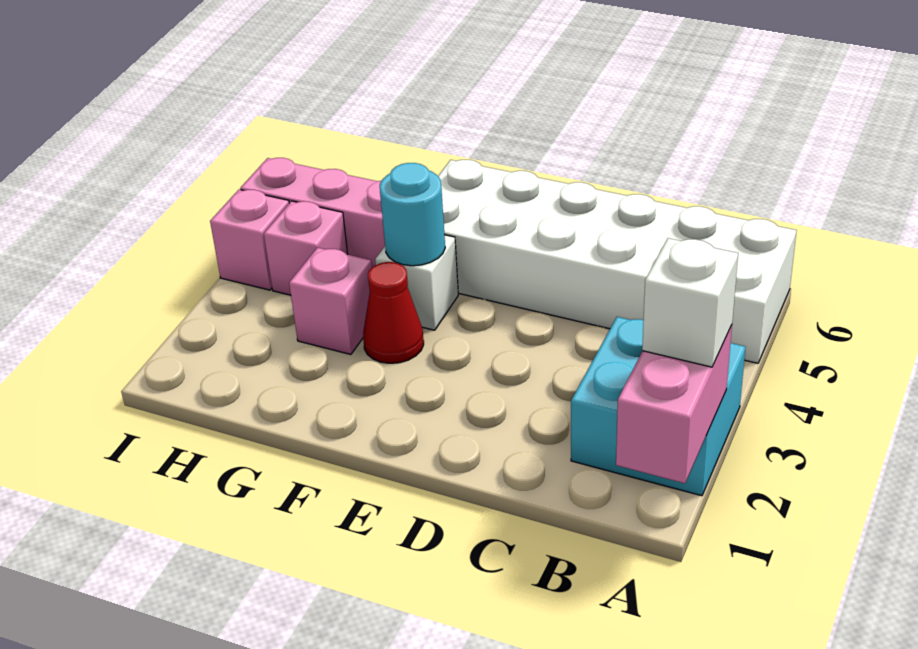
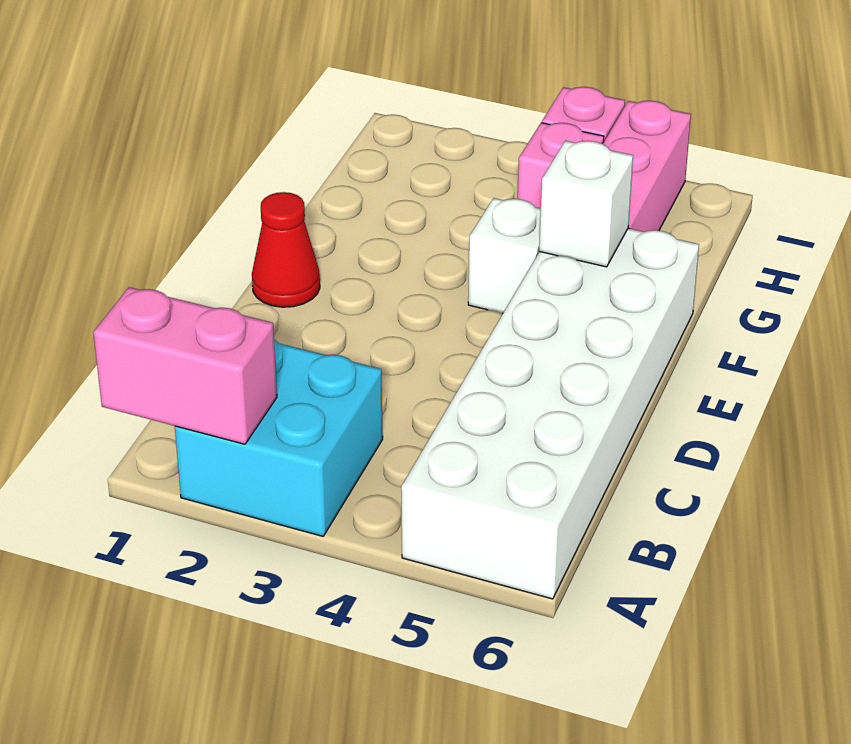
white brick A2 level 3 -> white brick F5 level 2
red cone F3 level 1 -> red cone E1 level 1
cyan round brick F4 level 2 -> none
pink brick G3 level 1 -> none

